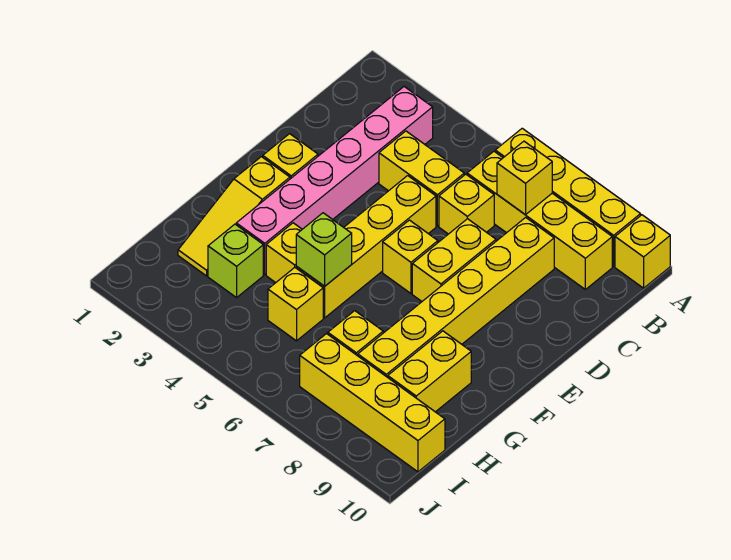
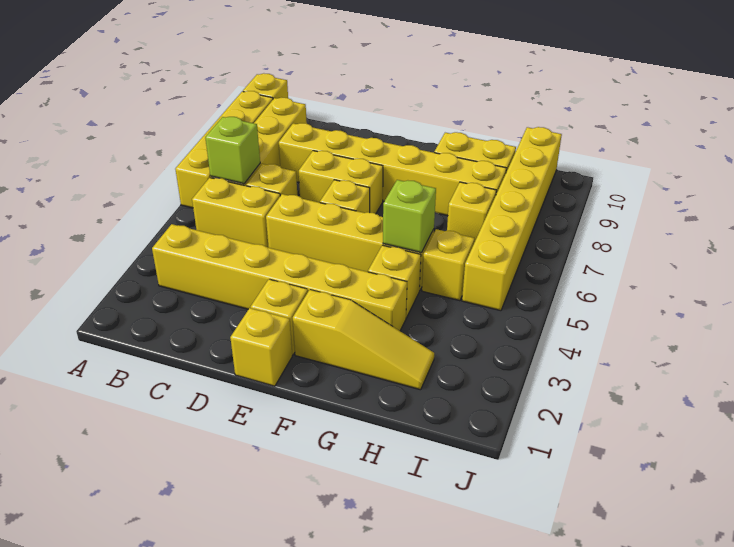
pink brick B3:G3 level 1 -> yellow brick B3:G3 level 1
yellow brick B7 level 2 -> yellow brick E1 level 1
yellow brick C4:C5 level 1 -> yellow brick B5:C5 level 1
lime brick H3 level 1 -> lime brick B6 level 2
yellow brick I7:I10 level 1 -> yellow brick I5:I10 level 1

